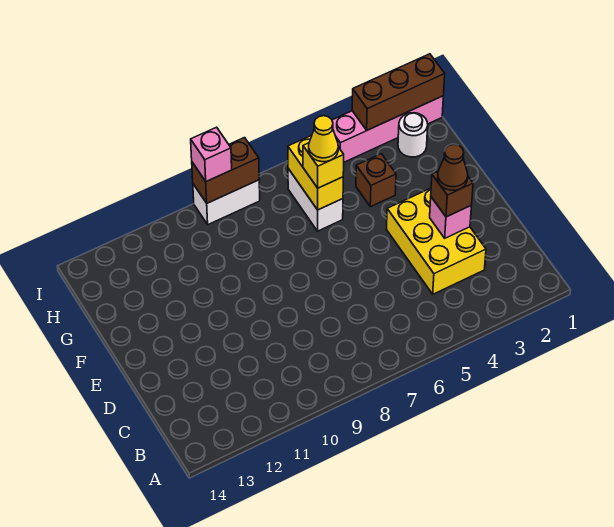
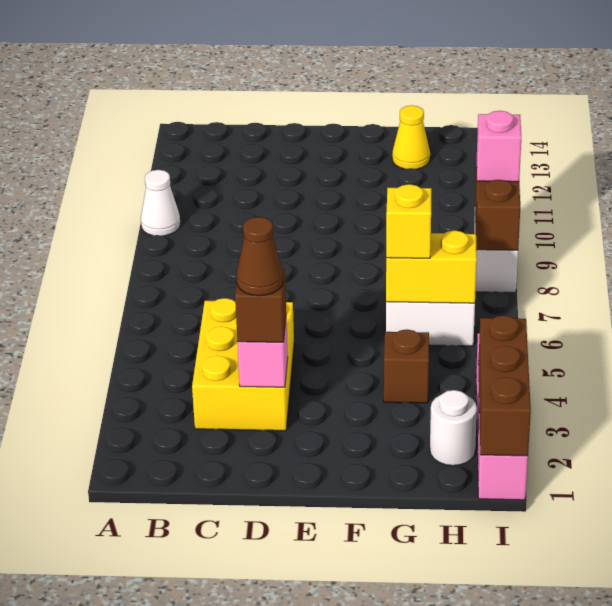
none -> white cone A10 level 1
yellow brick C3:E4 level 1 -> yellow brick C3:D5 level 1
yellow cone G6 level 4 -> yellow cone G13 level 1

